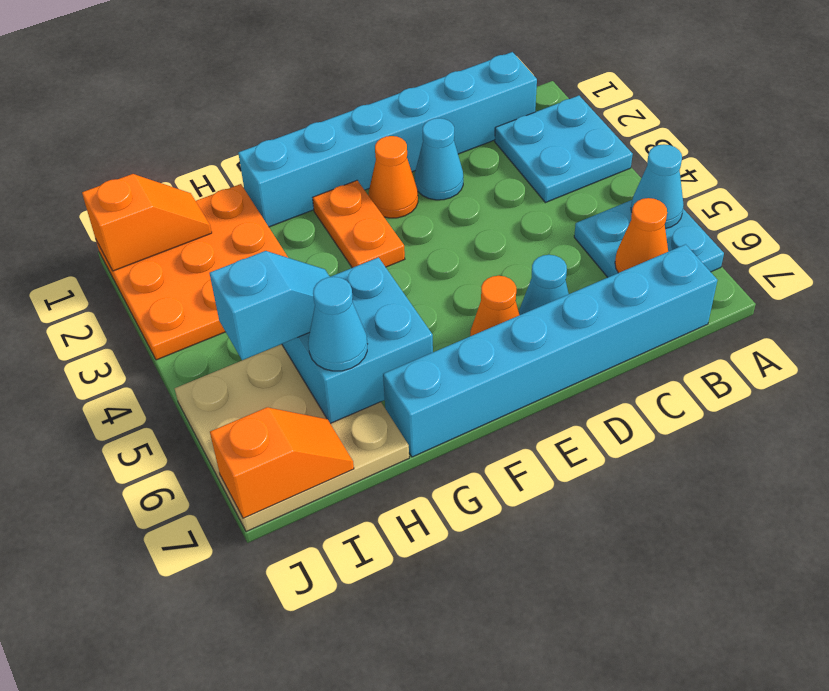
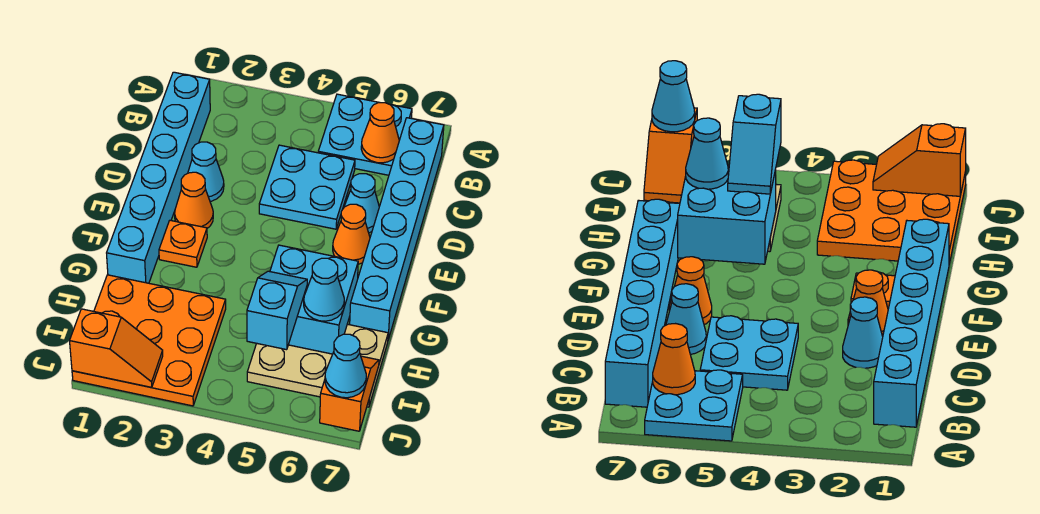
cyan plate A2:B3 level 1 -> cyan plate C4:D5 level 1
cyan cone A5 level 2 -> cyan cone J7 level 3
orange plate F2:F3 level 1 -> orange plate F2 level 1
tan plate H5:J7 level 1 -> tan plate H5:I7 level 1
orange slope I1:J1 level 2 top J -> orange slope J1:J2 level 2 top 1

